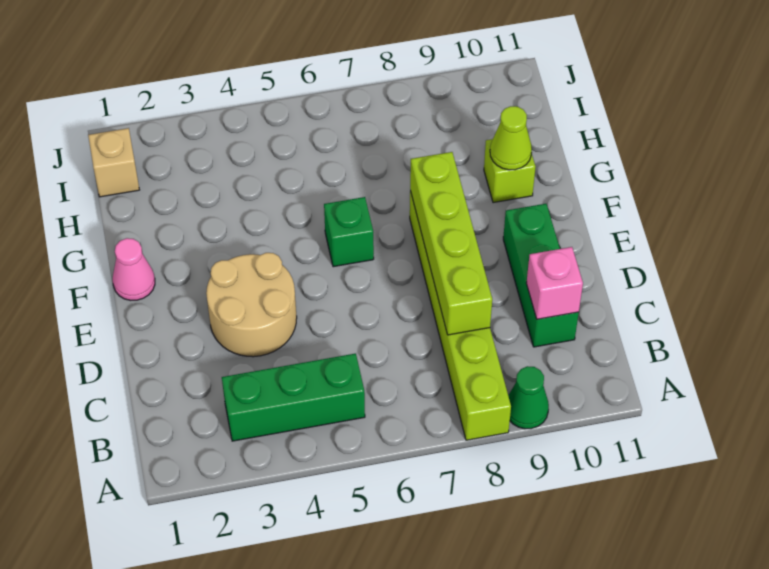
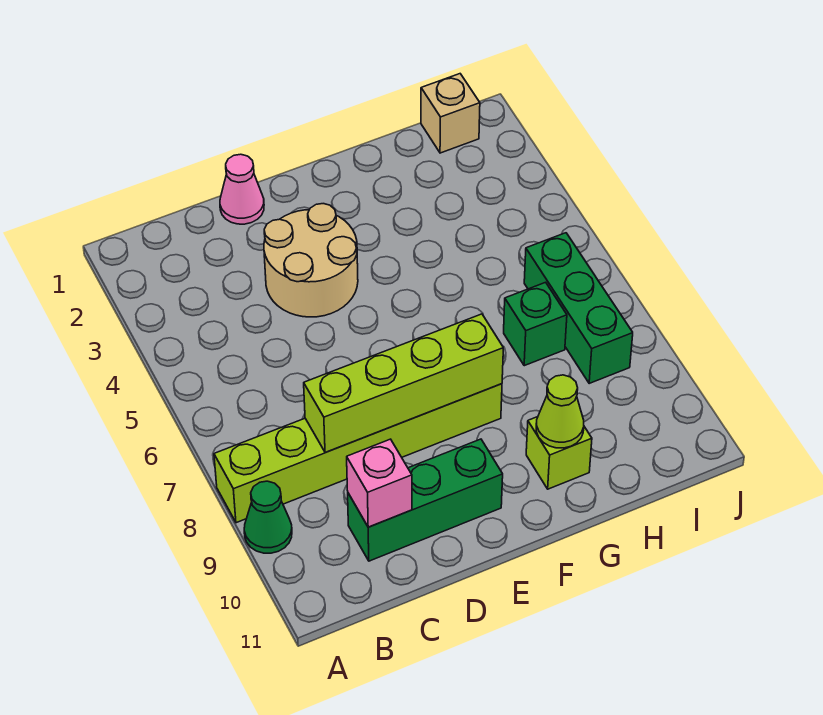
green brick B3:B5 level 1 -> green brick I6:I8 level 1
pink cone F1 level 1 -> pink cone D1 level 1
green brick F6 level 1 -> green brick H7 level 1

